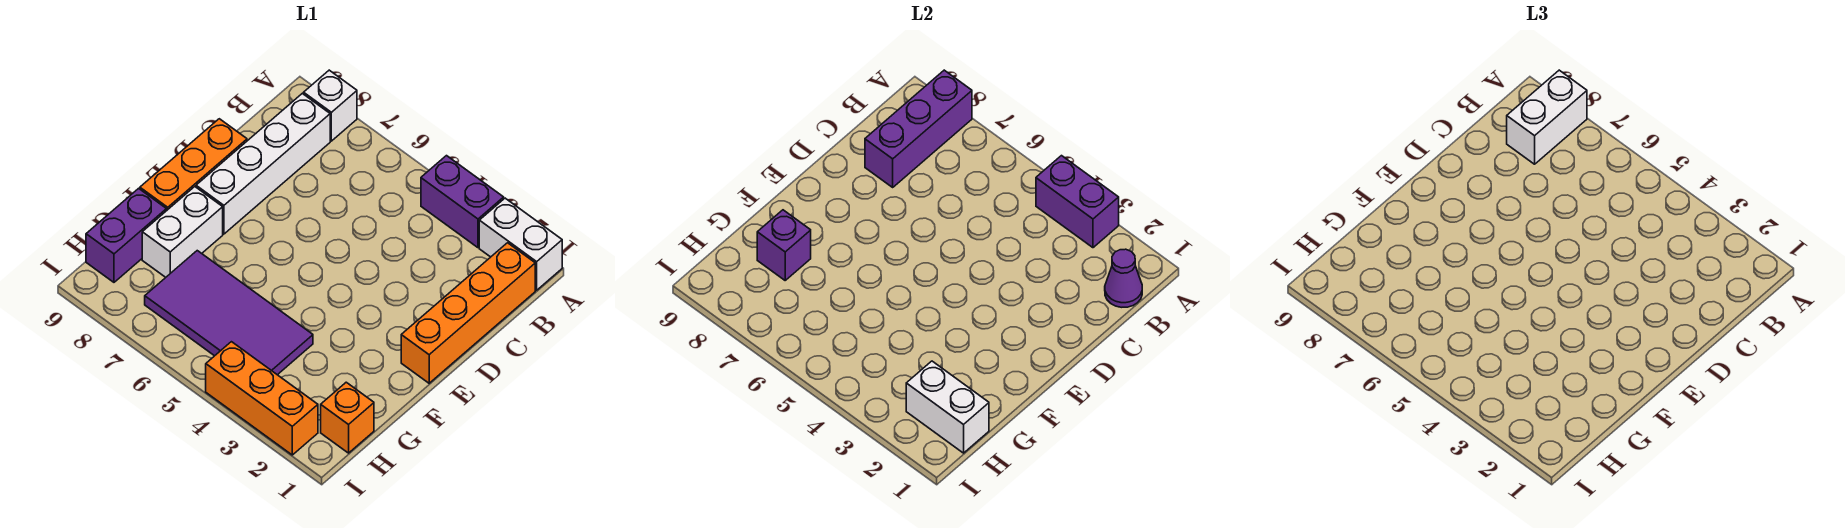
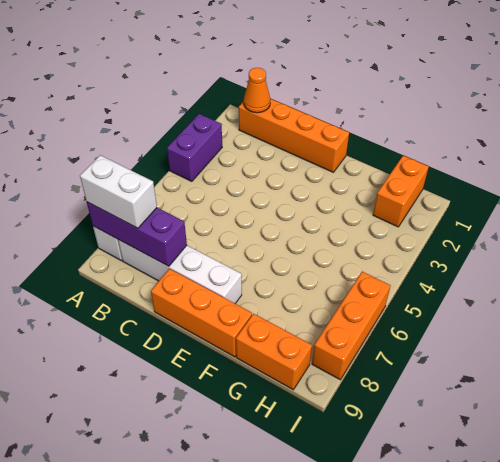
white brick A1:A2 level 1 -> none
purple brick A3:A4 level 2 -> none
purple cone B1 level 2 -> orange cone B1 level 2
white brick F8:G8 level 1 -> none
purple tile G4:H7 level 1 -> none
purple brick G8 level 2 -> none
purple brick G9:H9 level 1 -> orange brick G9:H9 level 1
orange brick H1 level 1 -> orange brick H1:H2 level 1
white brick H1:H2 level 2 -> none
orange brick I2:I4 level 1 -> orange brick I6:I8 level 1

